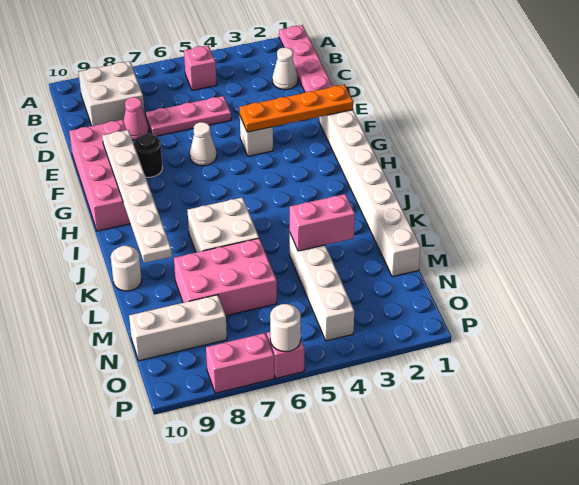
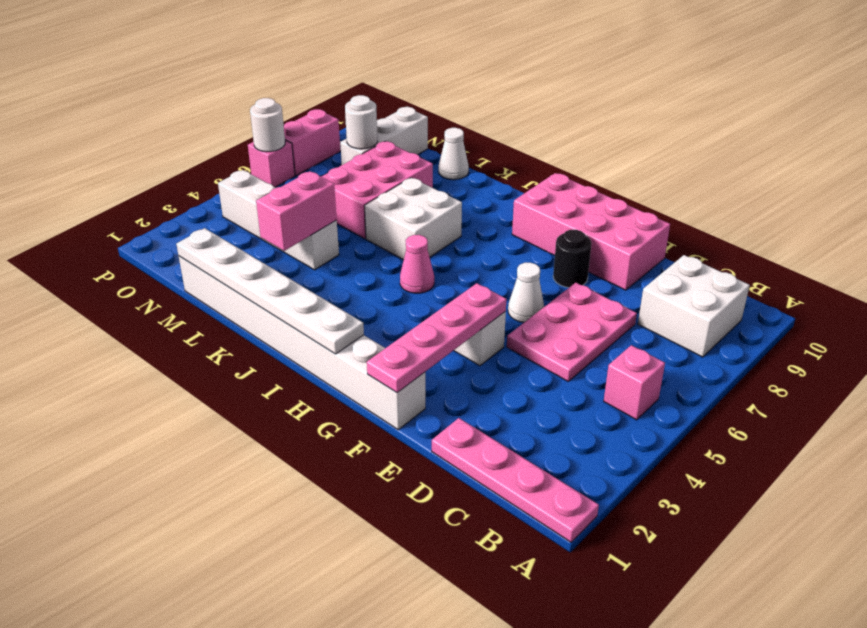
white cone C2 level 1 -> white cone L10 level 1
pink plate D5:D7 level 1 -> pink plate D5:E7 level 1
pink cone D8 level 1 -> pink cone I5 level 1
orange plate F1:F4 level 2 -> pink plate F1:F4 level 2
white plate F9:K9 level 2 -> white plate H1:M1 level 2
white round brick K10 level 1 -> white round brick N8 level 2

